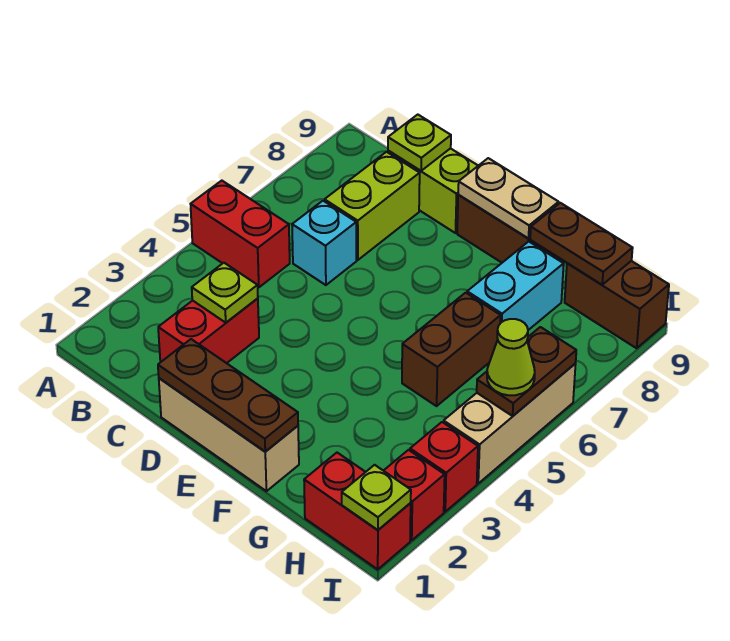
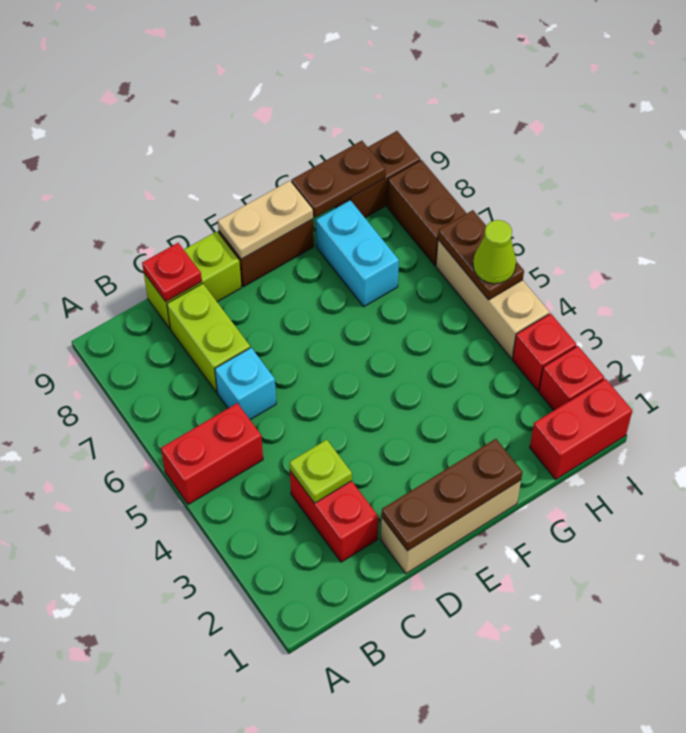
lime plate C9 level 2 -> red plate C9 level 2
brown brick G5:G6 level 1 -> brown brick I7:I8 level 1
lime plate I1 level 2 -> none

